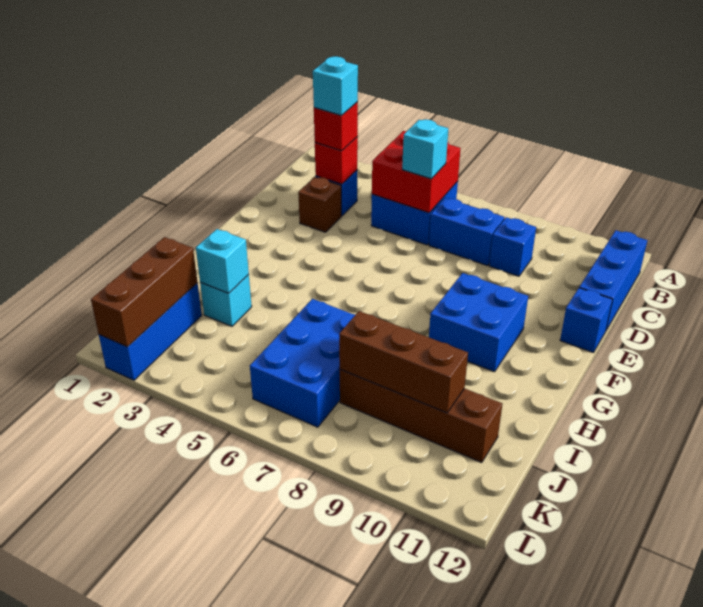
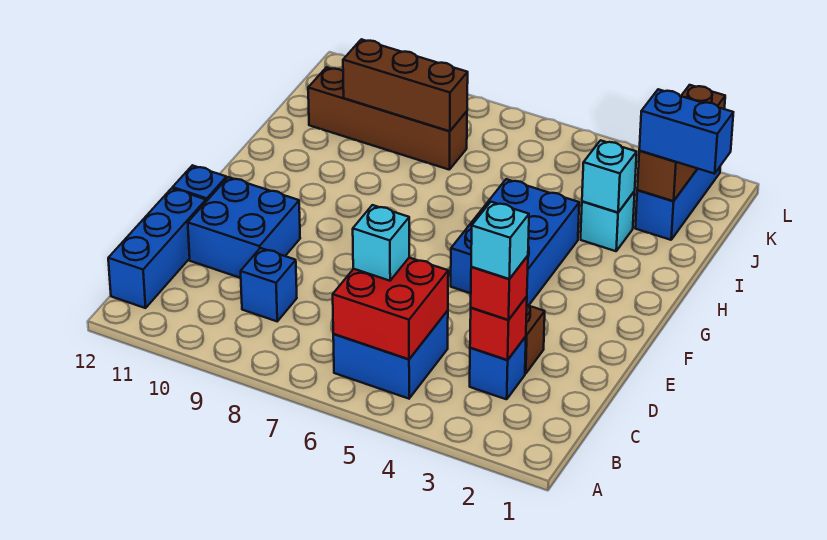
blue brick C7:C8 level 1 -> blue brick J1:J2 level 3
blue brick F9:G10 level 1 -> blue brick D10:E11 level 1
blue brick I6:K7 level 1 -> blue brick F4:H5 level 1

